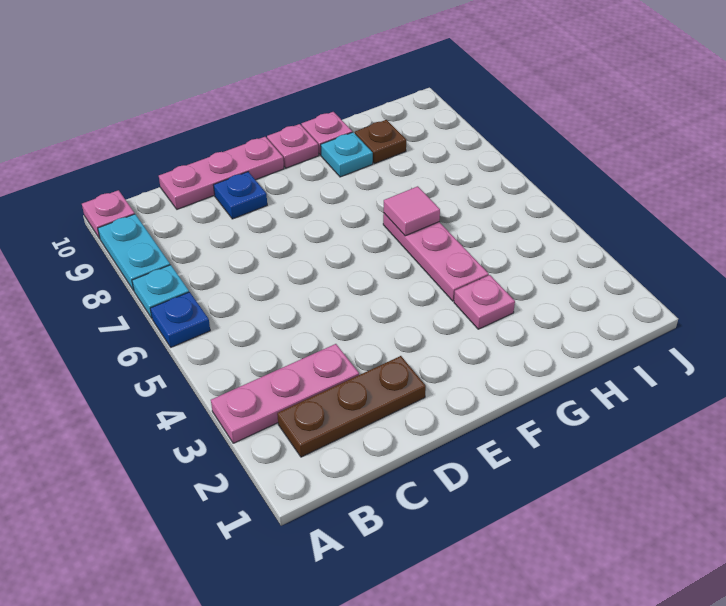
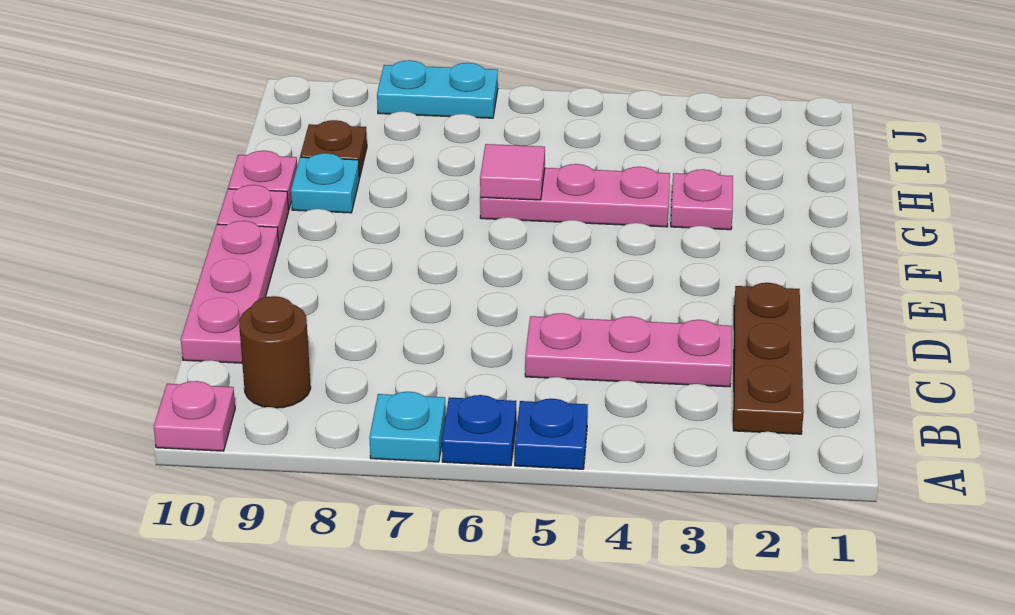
pink plate A3:C3 level 1 -> pink plate C3:C5 level 1
cyan plate A8:A9 level 1 -> cyan plate J7:J8 level 1
none -> brown round brick B9 level 1
blue plate D9 level 1 -> blue plate A5 level 1

